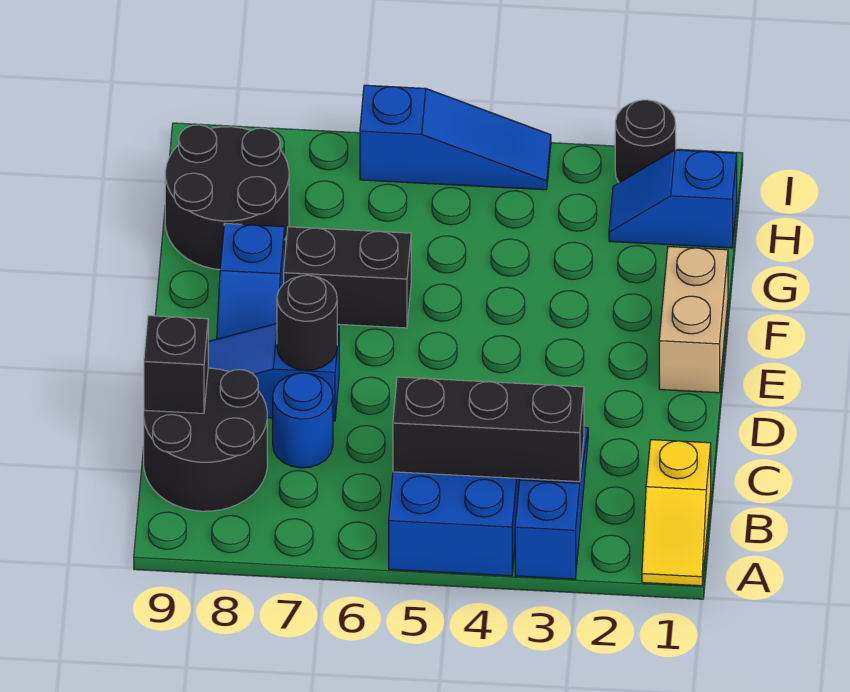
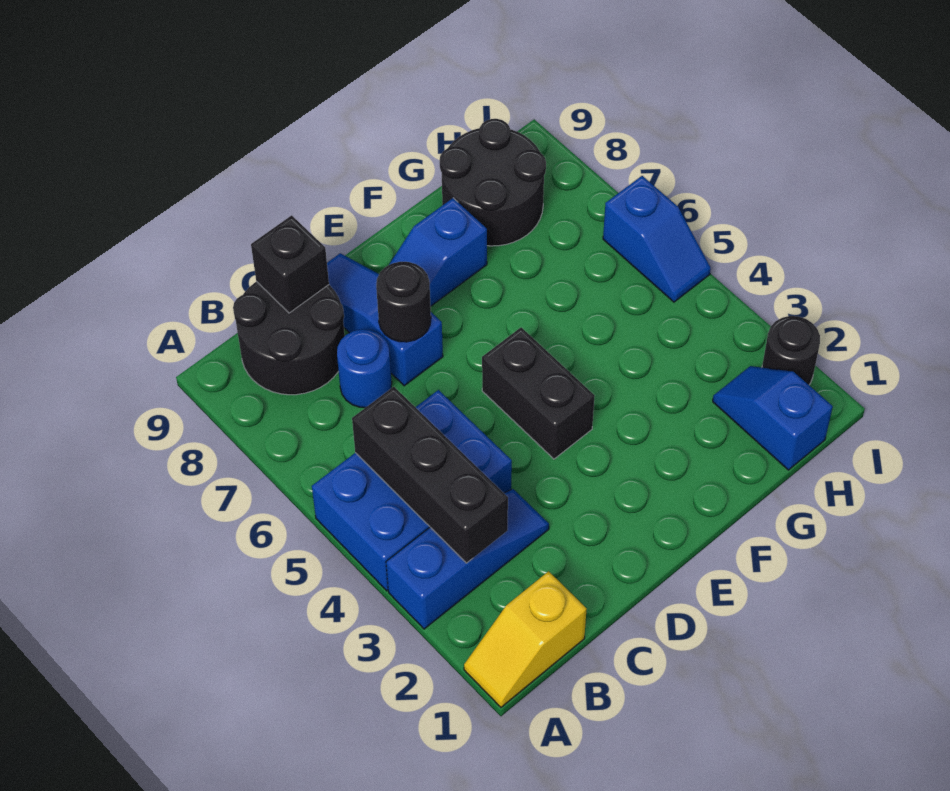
tan brick E1:F1 level 1 -> none
black brick F6:F7 level 1 -> black brick E4:E5 level 1
blue slope I4:I6 level 1 top 6 -> blue slope I5:I6 level 1 top 6

